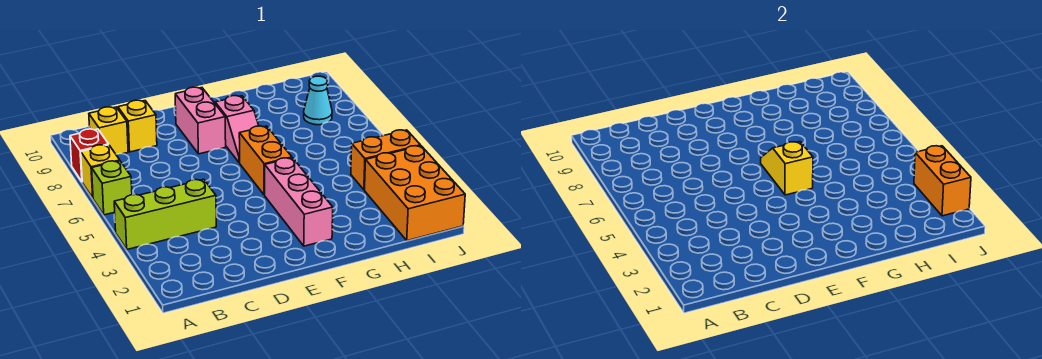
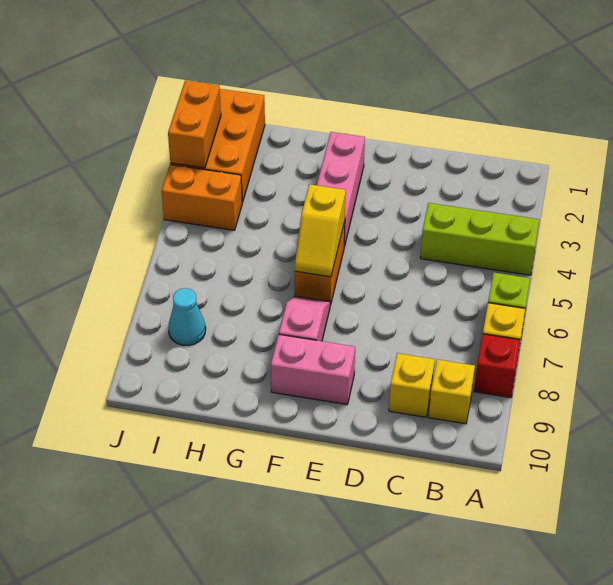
pink brick E8:E9 level 1 -> pink brick E9:F9 level 1

